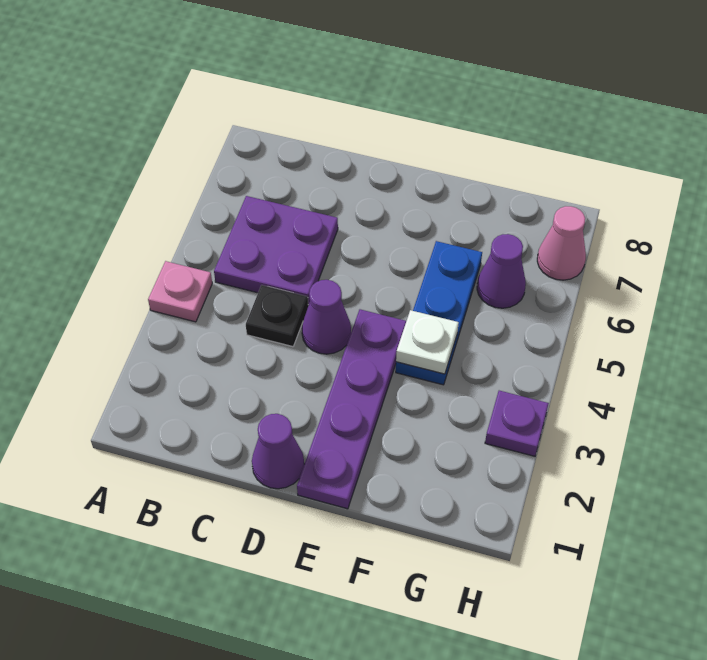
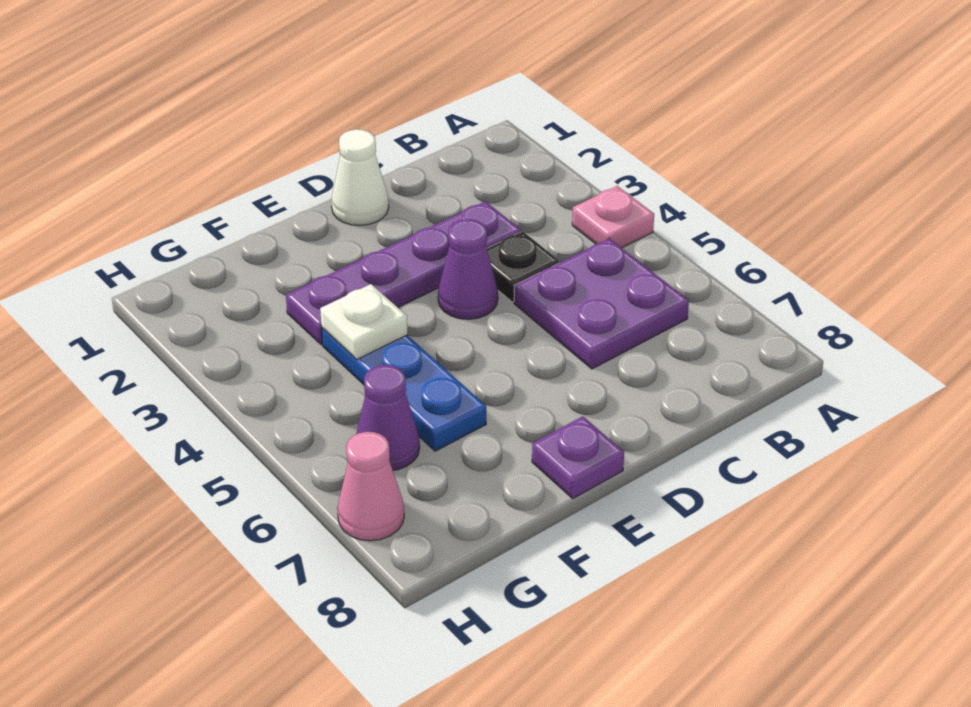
purple cone D1 level 1 -> white cone D1 level 1
purple plate E1:E4 level 1 -> purple plate C3:F3 level 1
purple plate H3 level 1 -> purple plate E8 level 1

